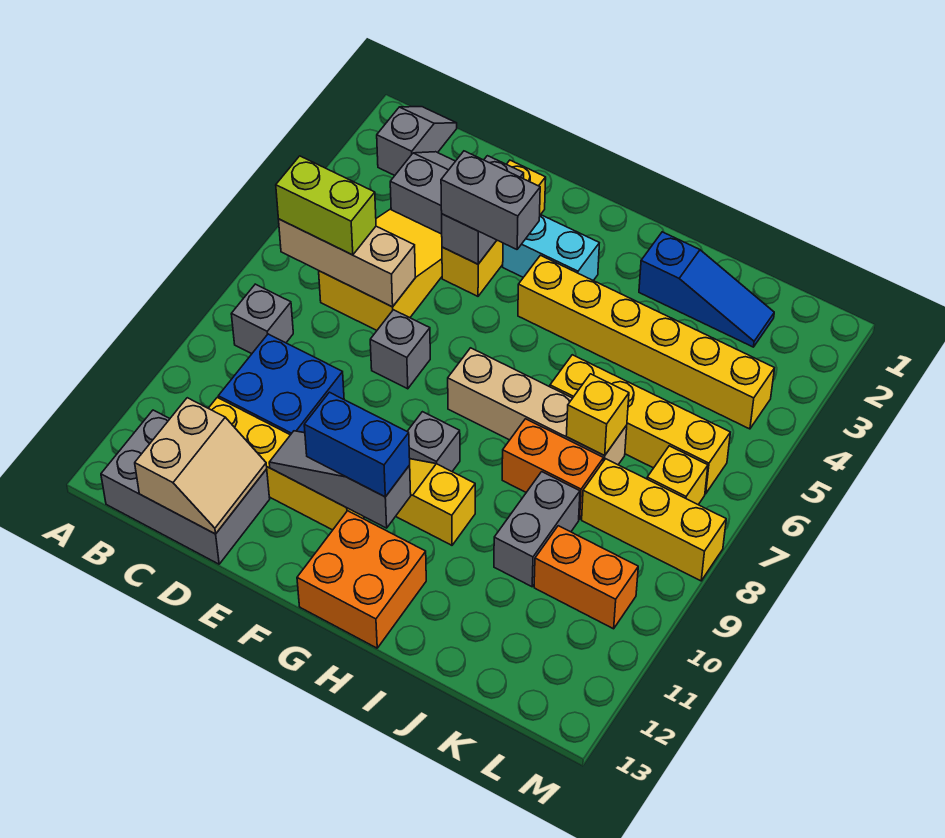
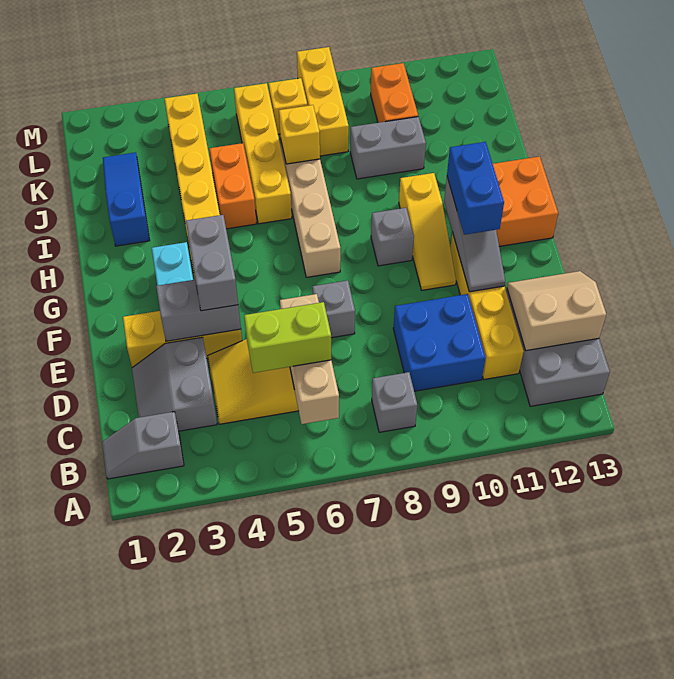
lime brick B6:C6 level 3 -> lime brick C5:C6 level 3
orange brick I8:J8 level 1 -> orange brick I5:J5 level 1

